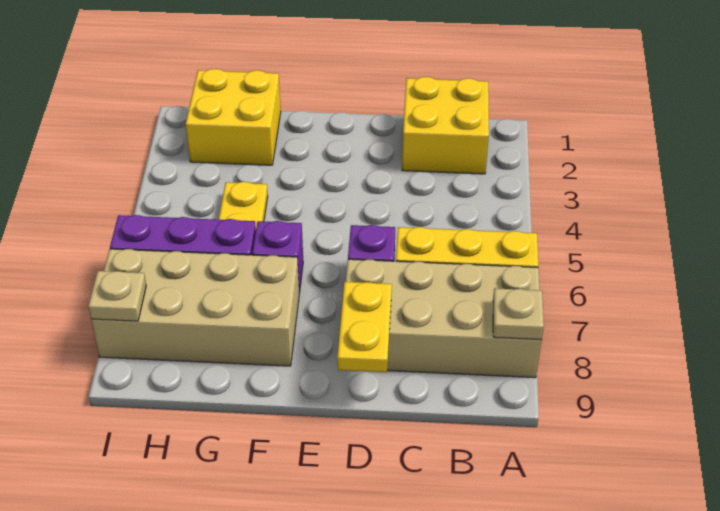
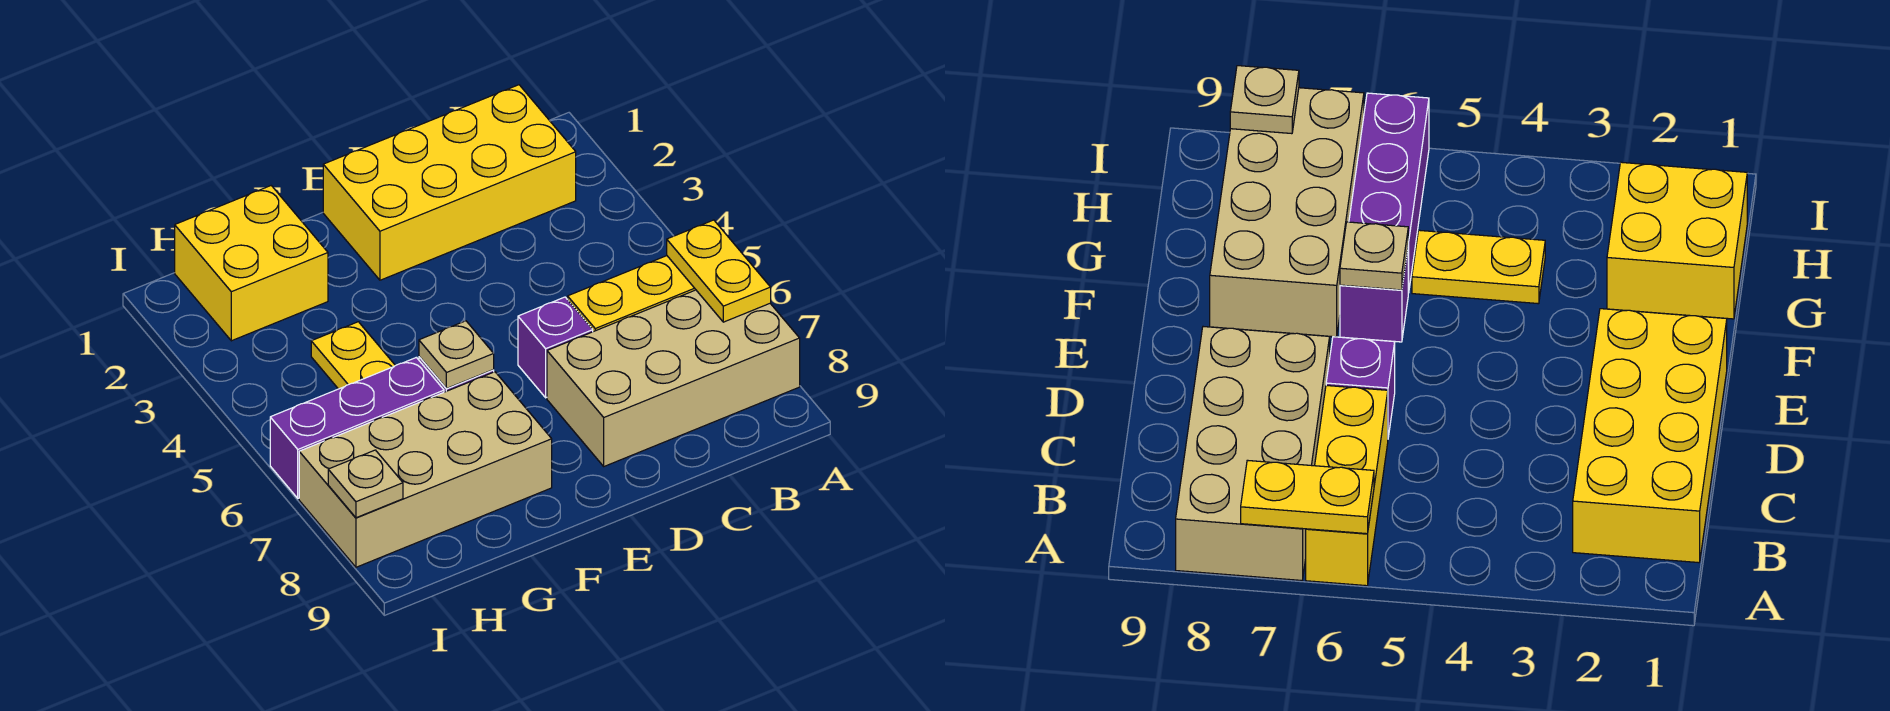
tan plate A8 level 2 -> tan plate F6 level 2
yellow brick B1:C2 level 1 -> yellow brick B1:E2 level 1
yellow plate D8:D9 level 2 -> yellow plate A6:A7 level 2

